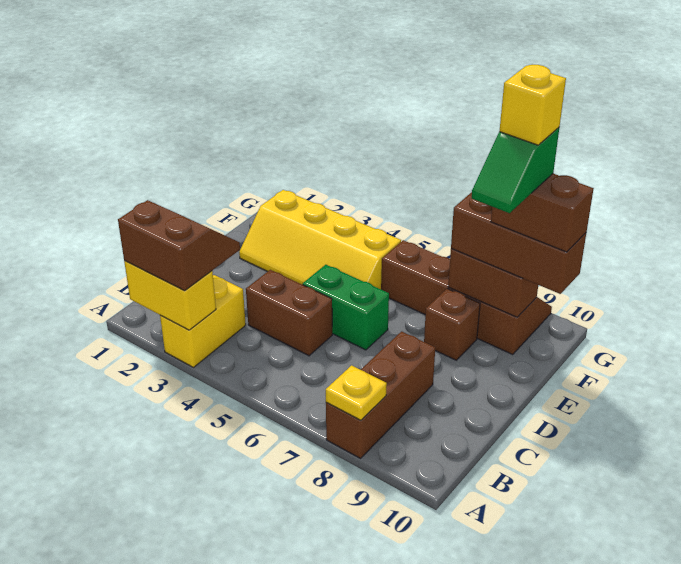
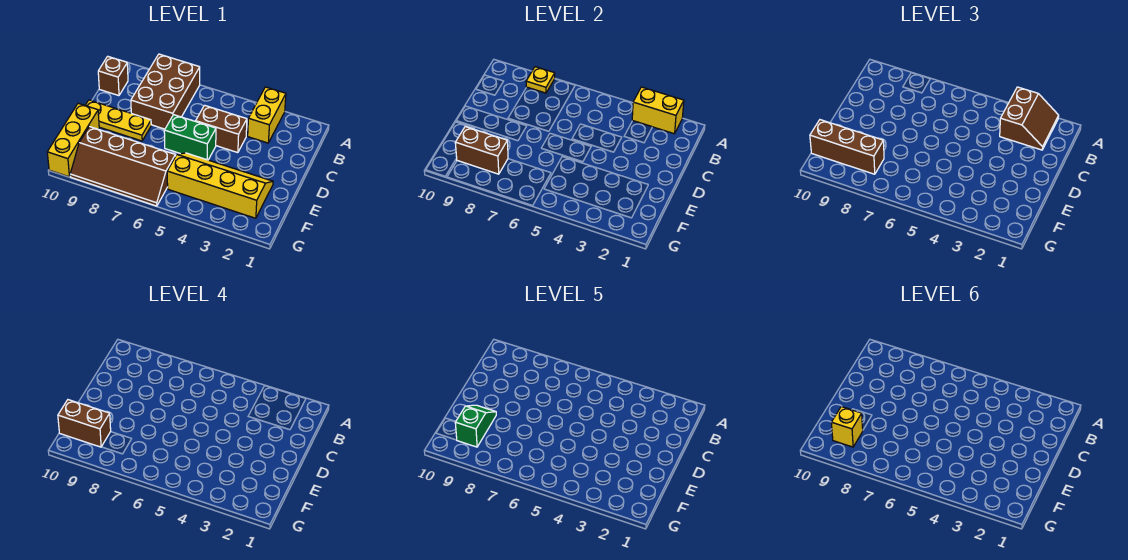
brown slope A2:B3 level 3 top A -> brown slope A2:B3 level 3 top 3
brown brick A8:C8 level 1 -> brown brick A7:C8 level 1
none -> yellow plate D8:D10 level 1
brown brick E8 level 1 -> brown brick B10 level 1
none -> yellow brick E10:G10 level 1

